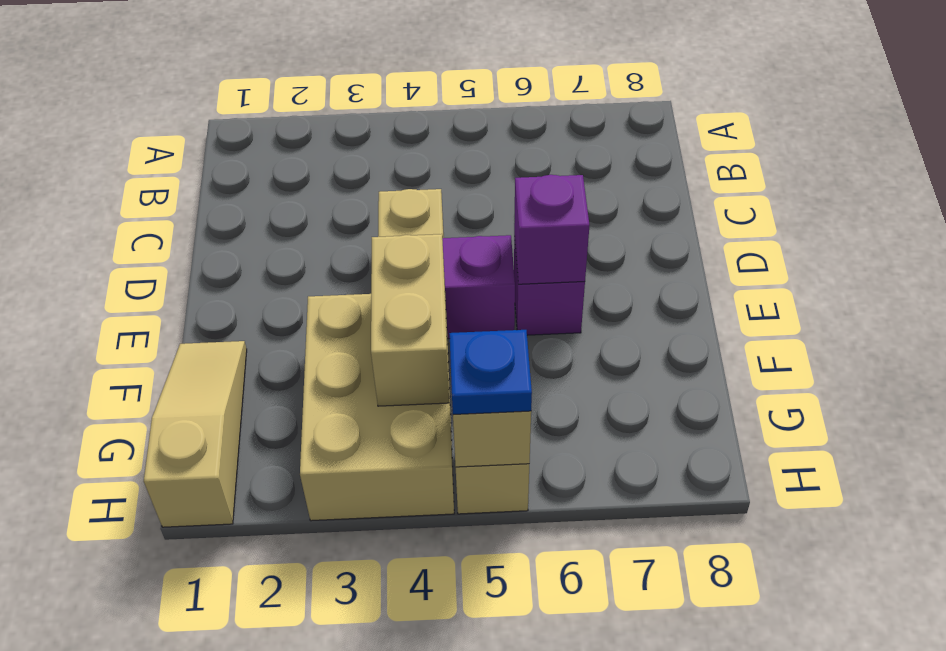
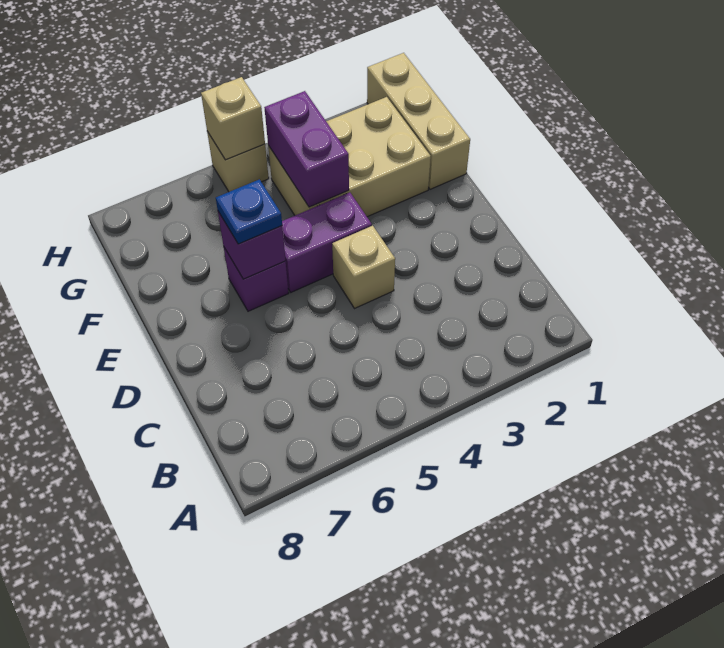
tan slope F1:H1 level 1 top H -> tan brick F1:H1 level 1
tan brick F3:H4 level 1 -> tan brick F2:G4 level 1
tan brick F4:G4 level 2 -> purple brick F4:G4 level 2
blue plate H5 level 3 -> blue plate E6 level 3

